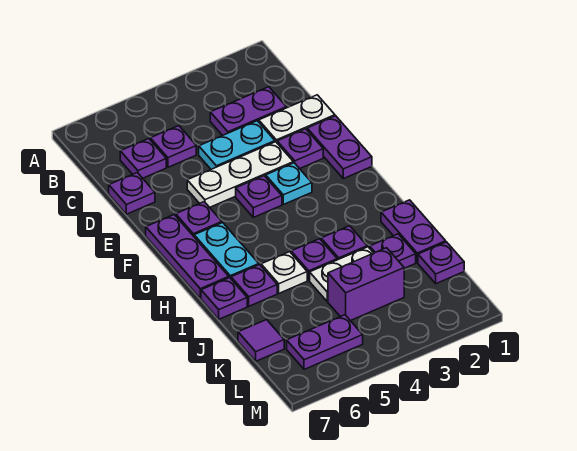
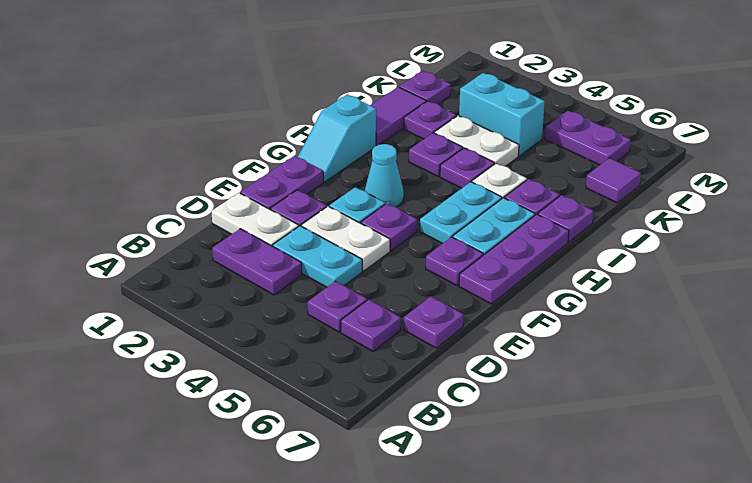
white plate E3:E5 level 1 -> white plate E3:E4 level 1
none -> cyan slope G1:H1 level 1 top H
none -> cyan cone G3 level 1
none -> cyan plate G5:H5 level 1
purple plate I1:J1 level 1 -> purple tile I1:J1 level 1
purple brick K3:K4 level 1 -> cyan brick K3:K4 level 1

